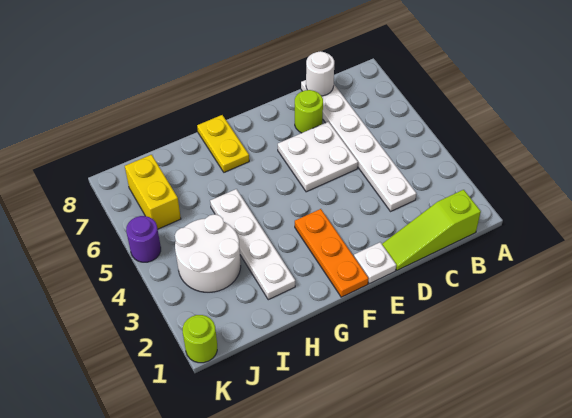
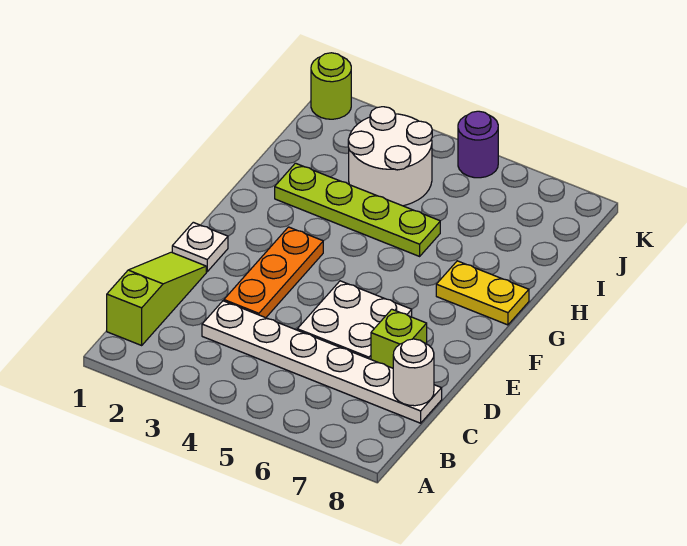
lime round brick D7 level 1 -> lime brick D7 level 1
orange plate F1:F3 level 1 -> orange plate D3:F3 level 1
white plate H2:H5 level 1 -> lime plate H2:H5 level 1
yellow brick J6:J7 level 1 -> none

